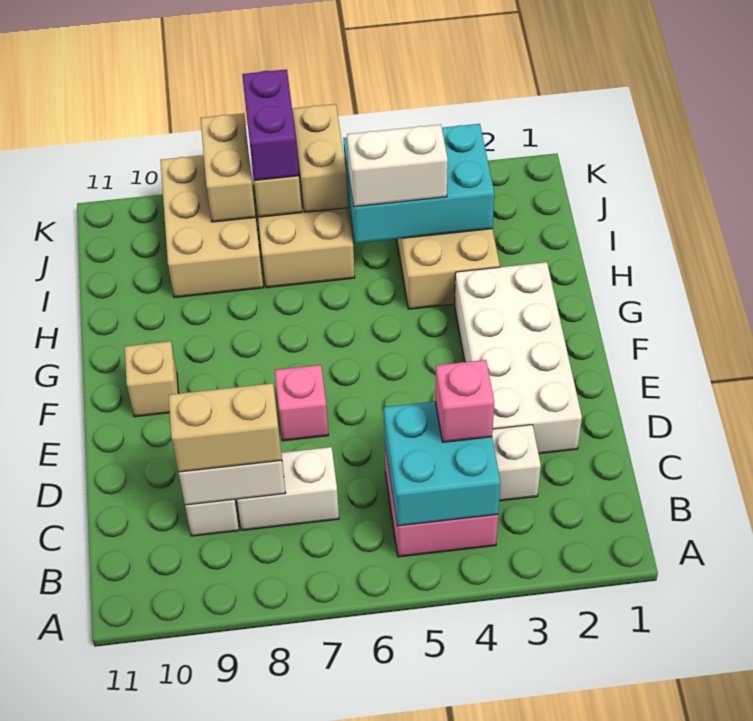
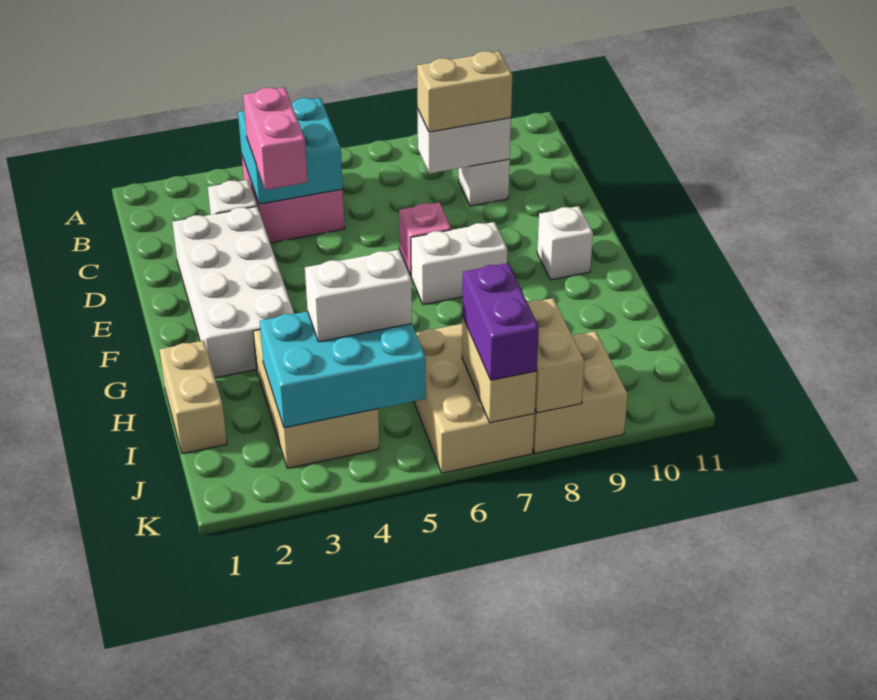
pink brick C4 level 3 -> pink brick C4:D4 level 3
white brick C7:C8 level 1 -> white brick F7:F8 level 1
tan brick F10 level 1 -> white brick F10 level 1
tan brick I8:K9 level 1 -> tan brick J8:K9 level 1
tan brick J6:K6 level 2 -> tan brick H1:I1 level 1

